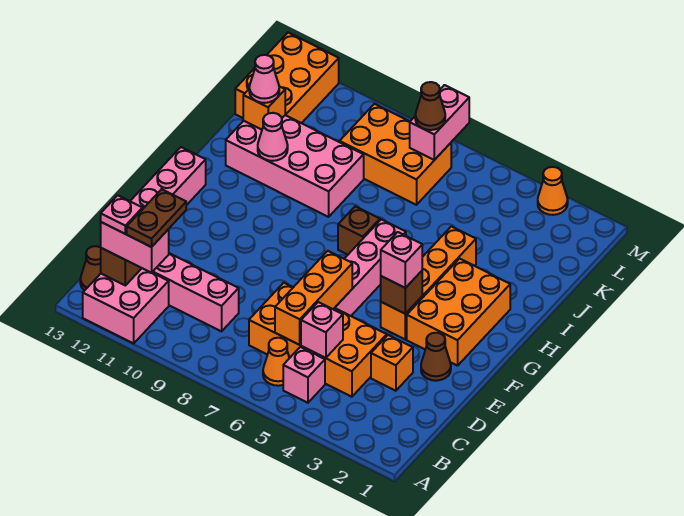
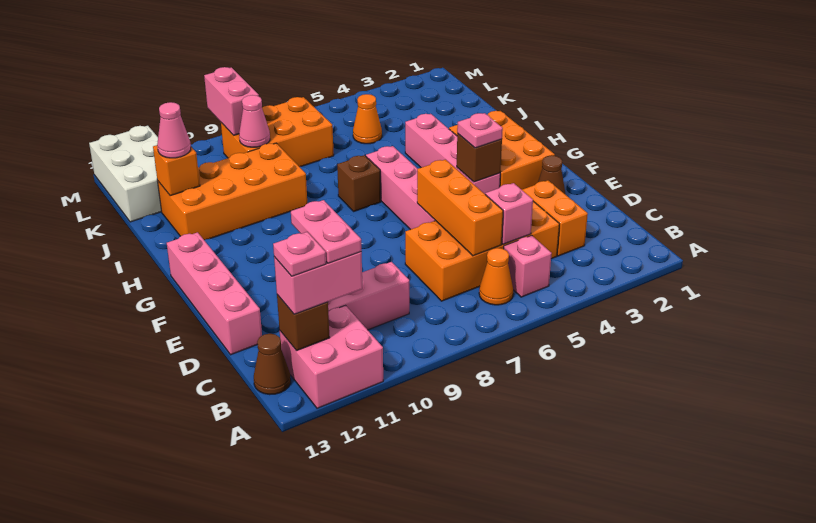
brown plate B11:C11 level 4 -> pink plate B11:C11 level 4
orange brick D3 level 1 -> orange brick C3:D3 level 1
orange brick F4:I4 level 1 -> pink brick F4:I4 level 1
pink brick F4 level 3 -> pink plate F4 level 3
pink brick I9:J12 level 1 -> orange brick I9:J12 level 1
pink cone I11 level 2 -> pink cone K9 level 2
orange brick K12:M13 level 1 -> white brick K12:M13 level 1
pink brick L7:M7 level 2 -> pink brick L9:M9 level 2
brown cone L7 level 3 -> none
orange cone M3 level 1 -> orange cone K5 level 1

